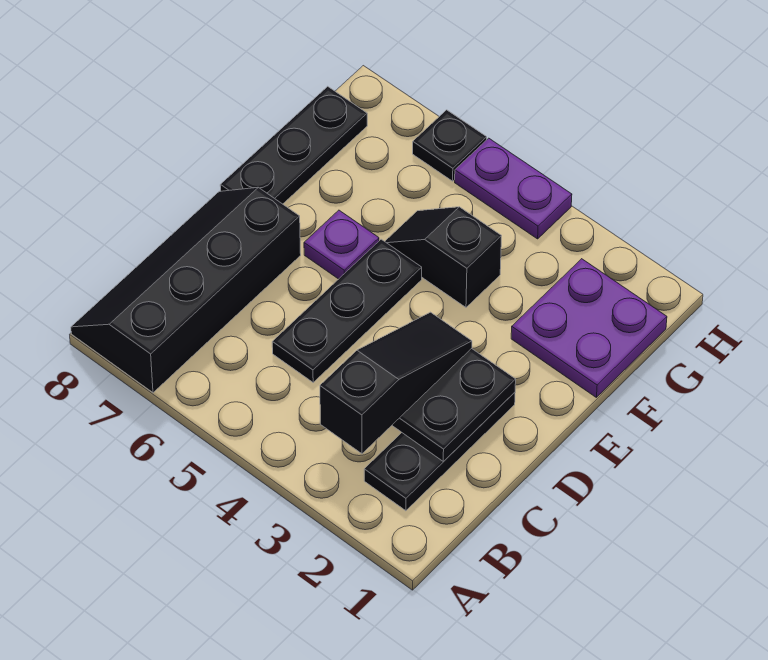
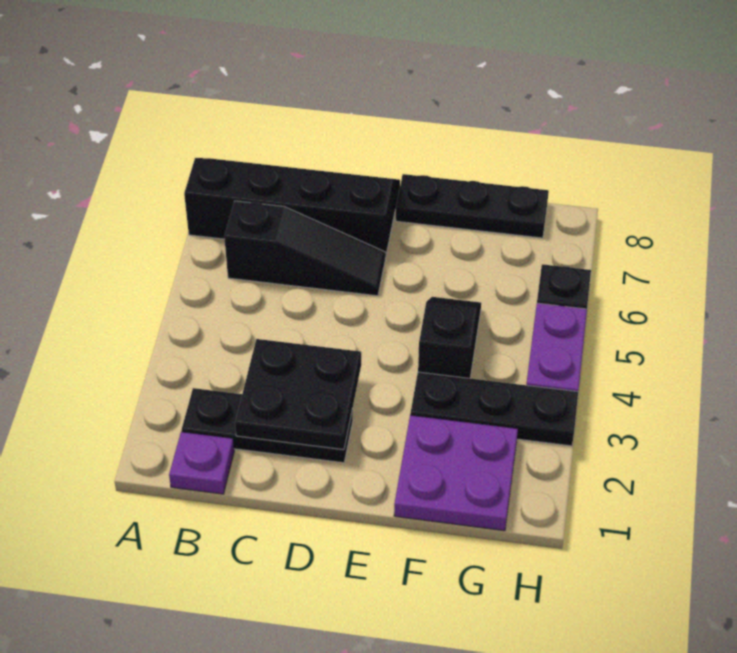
black slope B3:D3 level 3 top B -> black slope B6:D6 level 1 top B
black plate C5:E5 level 1 -> black plate F3:H3 level 1
purple plate E6 level 1 -> purple plate B1 level 1

